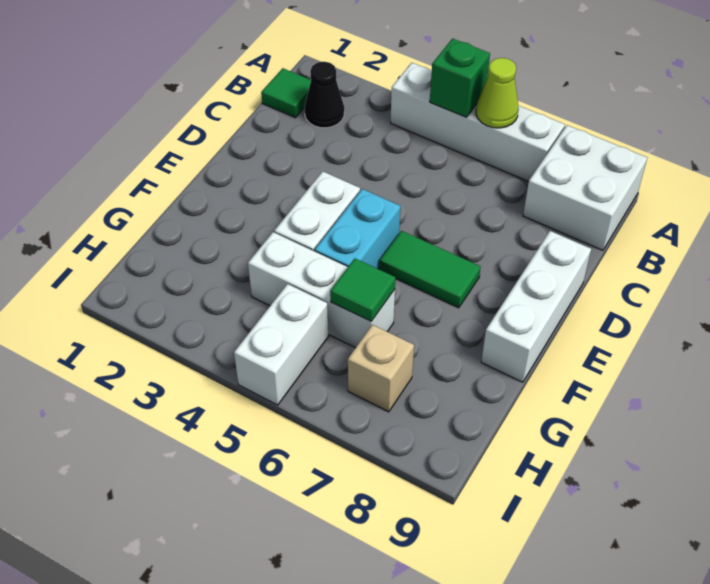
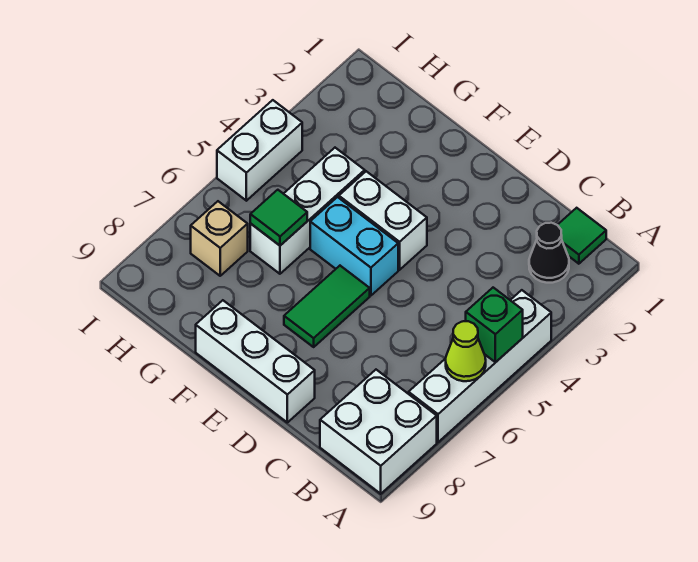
white brick H5:I5 level 1 -> white brick I4:I5 level 1

